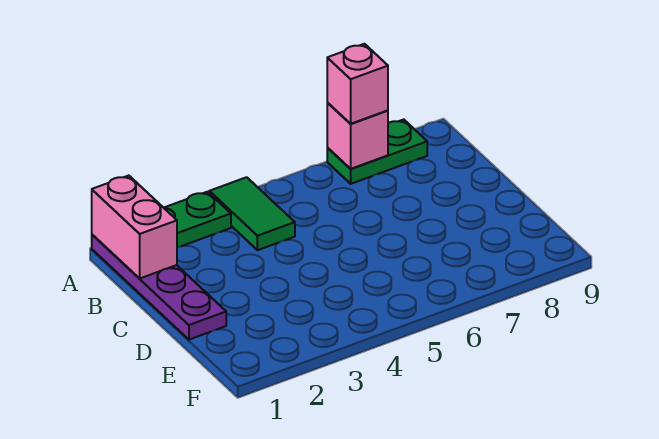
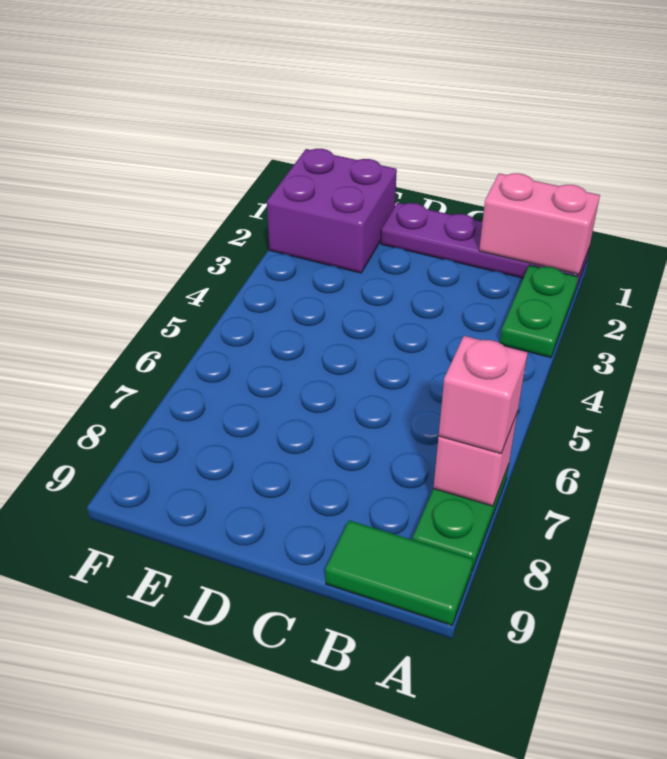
green tile A4:B4 level 1 -> green tile A9:B9 level 1
none -> purple brick E1:F2 level 1

